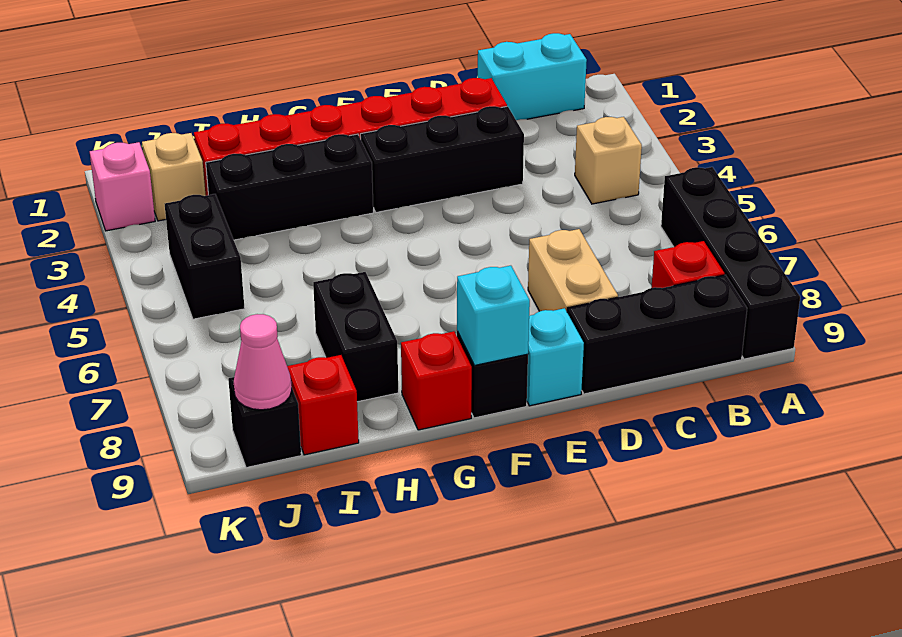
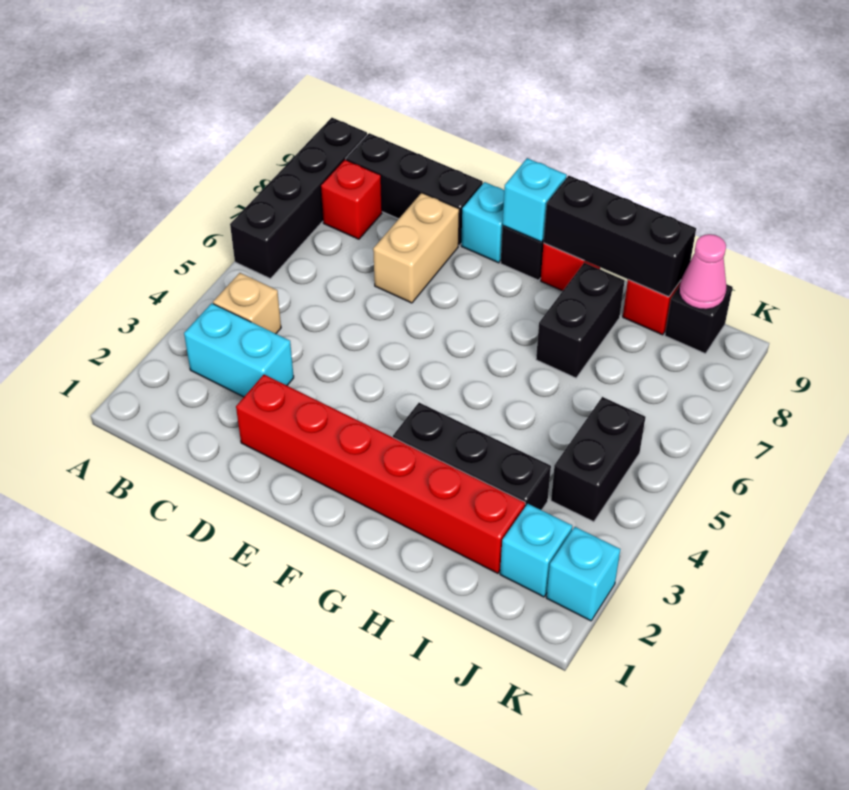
cyan brick B1:C1 level 1 -> cyan brick B3:C3 level 1
black brick D3:F3 level 1 -> black brick G9:I9 level 2
tan brick J2 level 1 -> cyan brick J2 level 1
pink brick K2 level 1 -> cyan brick K2 level 1

